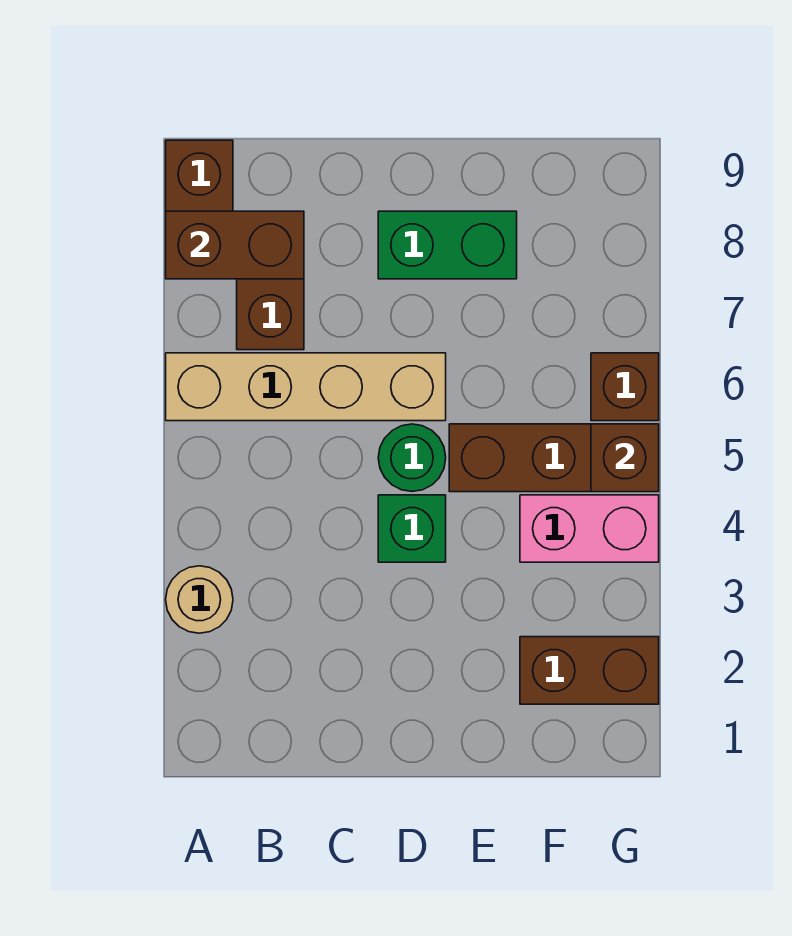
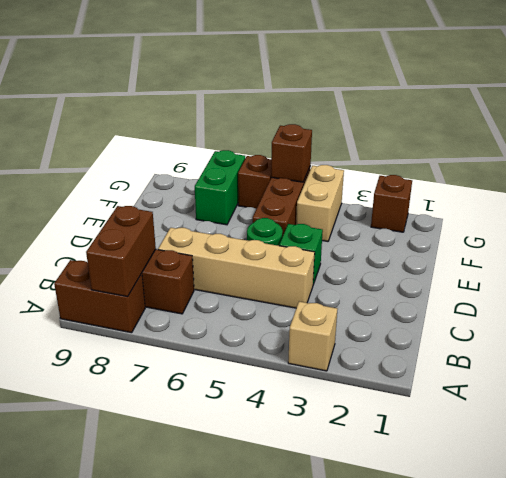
tan round brick A3 level 1 -> tan brick A3 level 1
tan brick A6:D6 level 1 -> tan brick C4:C7 level 1
green brick D8:E8 level 1 -> green brick F7:G7 level 1
brown brick F2:G2 level 1 -> brown brick G2 level 1
pink brick F4:G4 level 1 -> tan brick F4:G4 level 1

